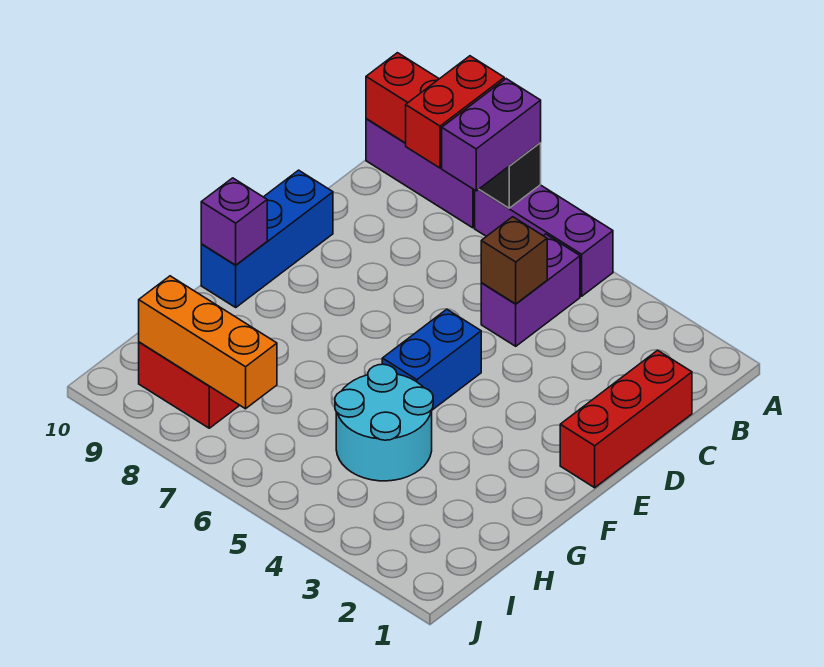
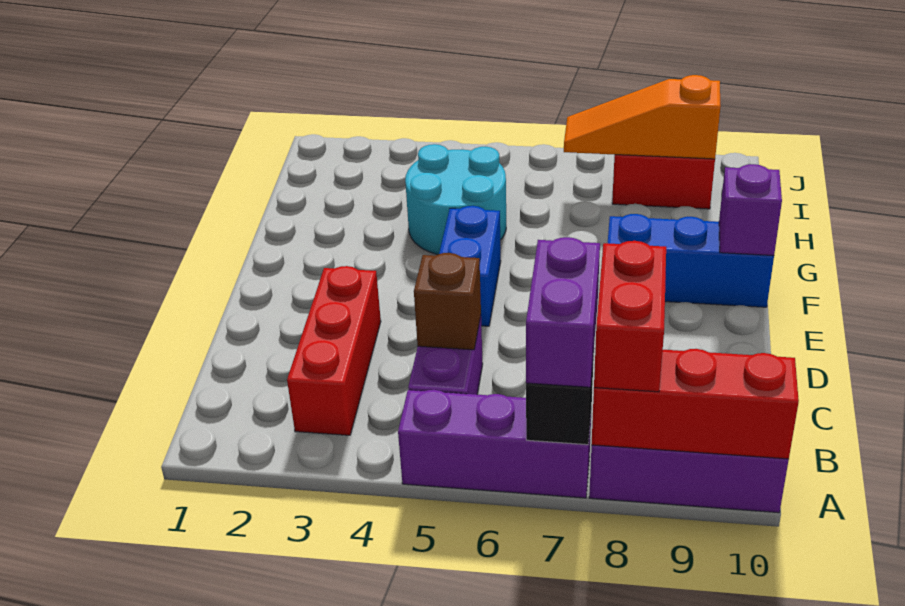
red brick C1:E1 level 1 -> red brick B3:D3 level 1
blue brick D10:F10 level 1 -> blue brick F8:F10 level 1
orange brick I7:I9 level 2 -> orange slope I7:I9 level 2 top 9

